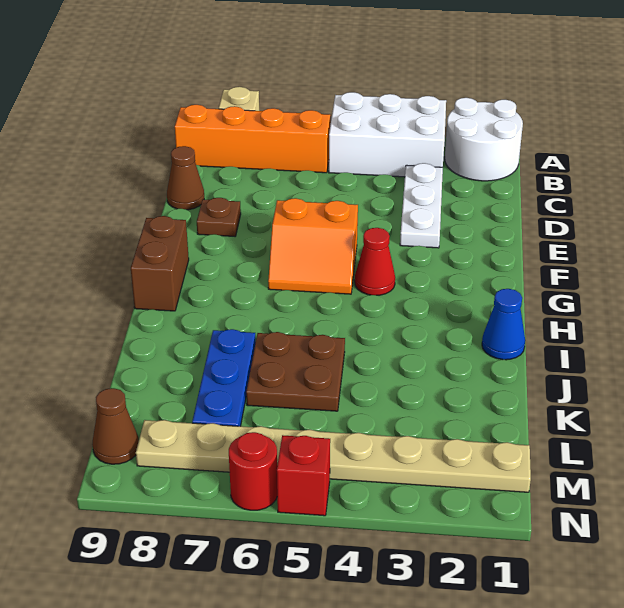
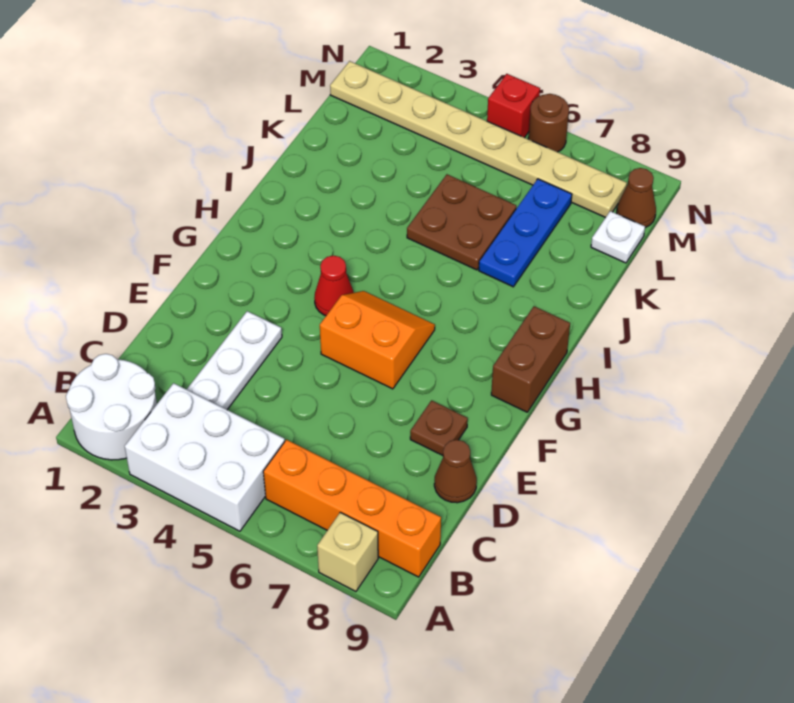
blue cone I1 level 1 -> none
none -> white plate L9 level 1
red round brick N6 level 1 -> brown round brick N6 level 1

